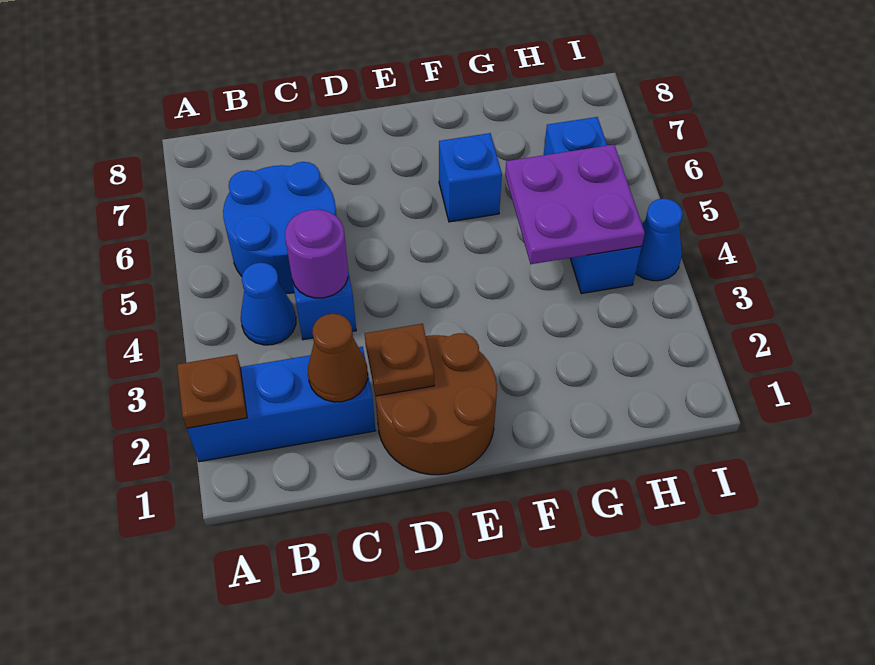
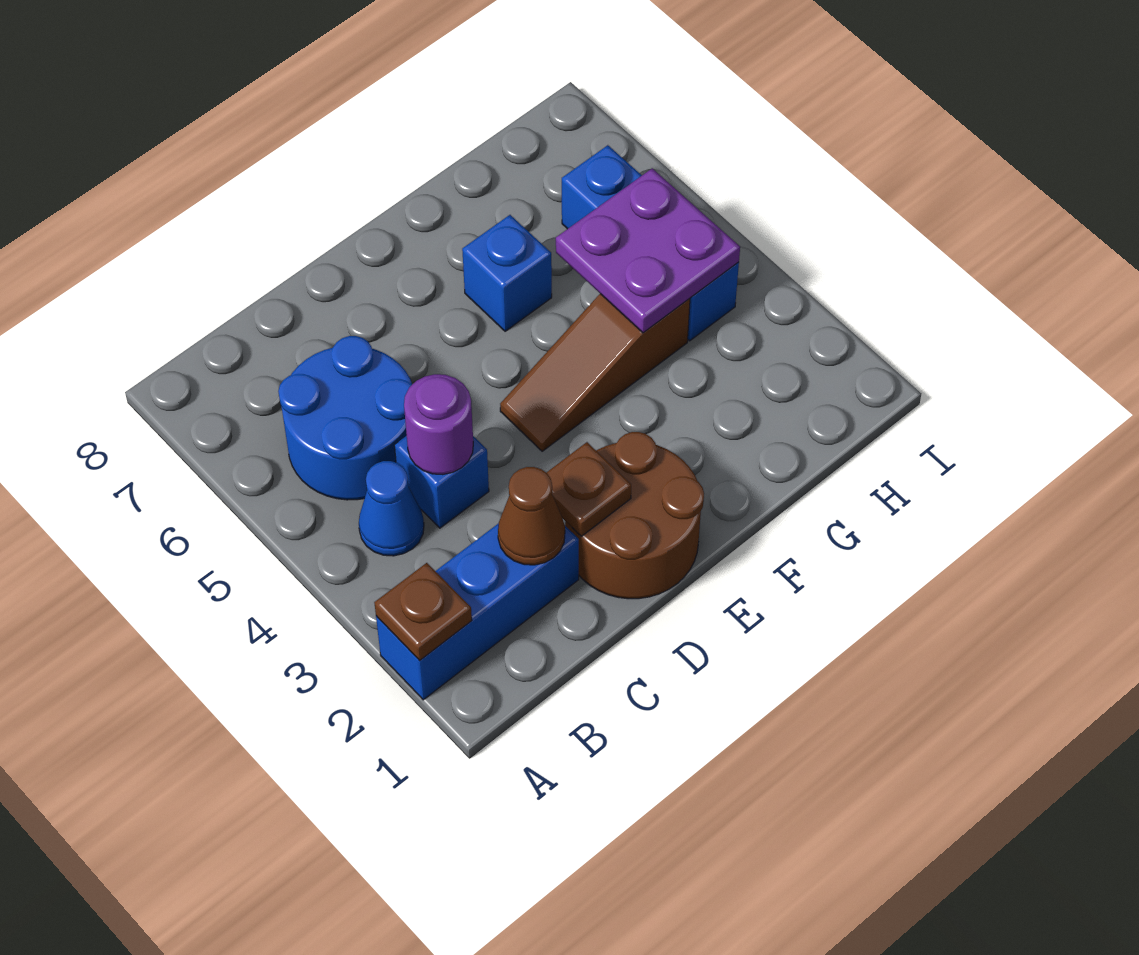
none -> brown slope E4:G4 level 1 top G
blue cone I4 level 1 -> none

